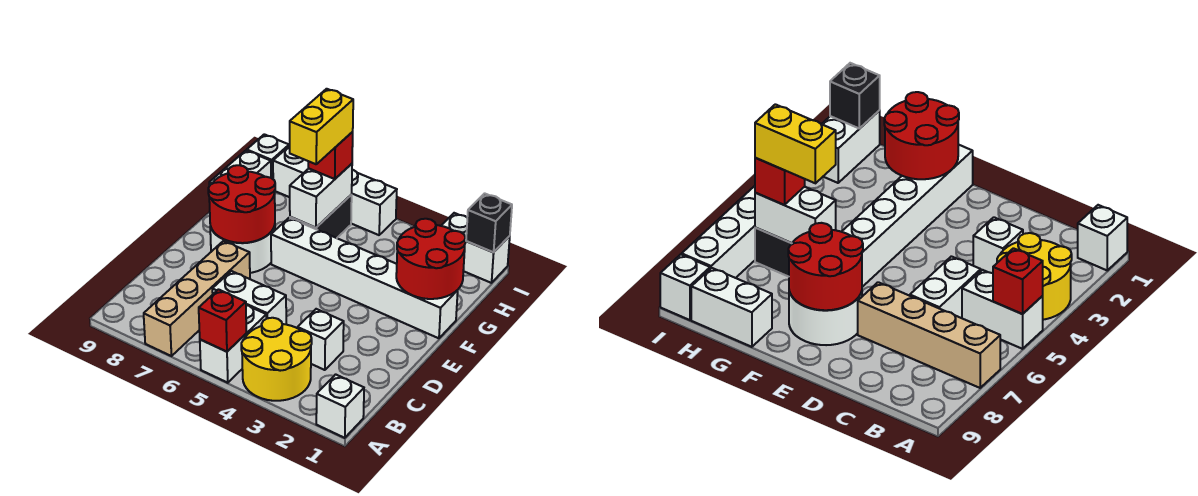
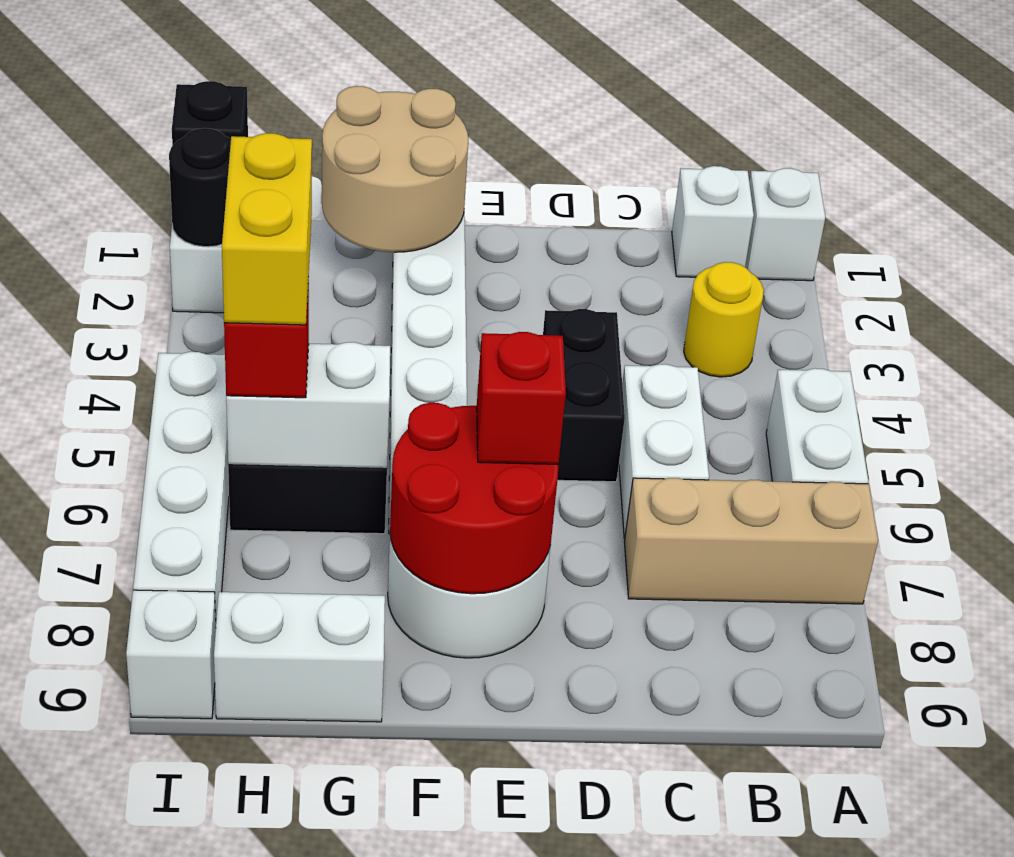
yellow round brick A3:B4 level 1 -> yellow round brick B3 level 1
white brick A5:B5 level 1 -> white brick A5:A6 level 1
red brick A5 level 2 -> red brick E7 level 3
tan brick A7:D7 level 1 -> tan brick A7:C7 level 1
white brick C3 level 1 -> white brick B1 level 1
none -> black brick D4:D5 level 1
red round brick F1:G2 level 2 -> tan round brick F1:G2 level 2
yellow brick G6:H6 level 4 -> yellow brick H5:H6 level 4
none -> black round brick I2 level 2

